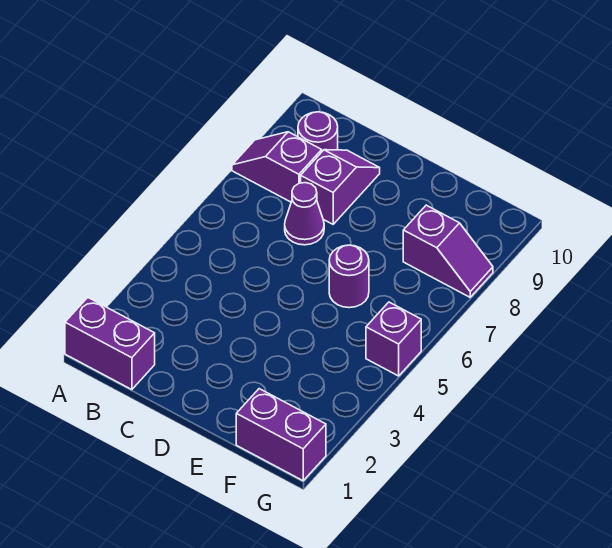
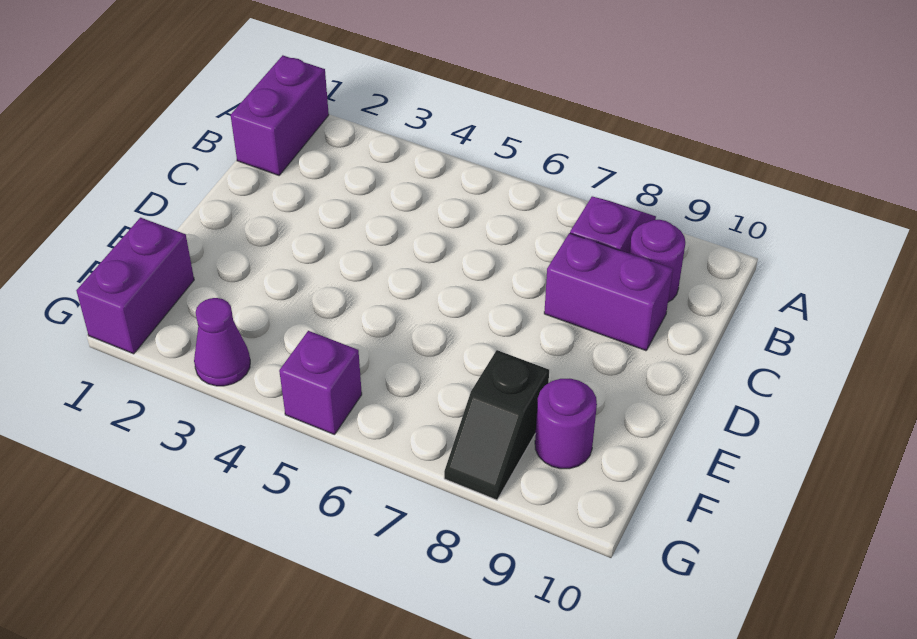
purple cone C7 level 1 -> purple cone G3 level 1
purple slope C8:C9 level 1 top 8 -> purple brick C8:C9 level 1
purple round brick E6 level 1 -> purple round brick F9 level 1
purple slope F8:G8 level 1 top F -> black slope F8:G8 level 1 top F

